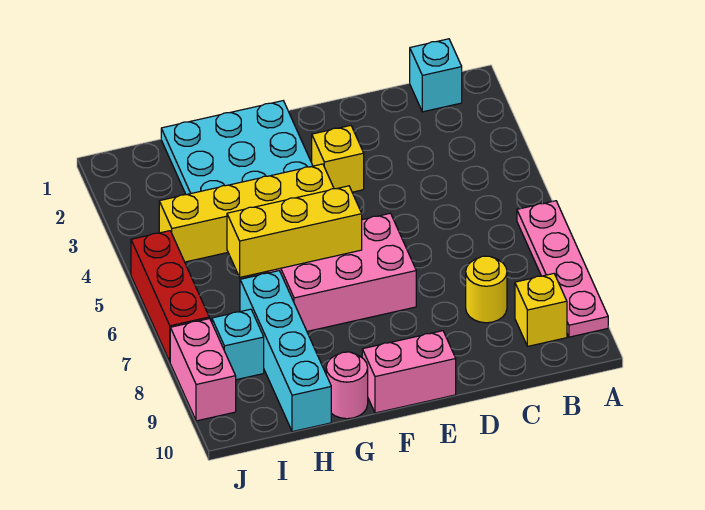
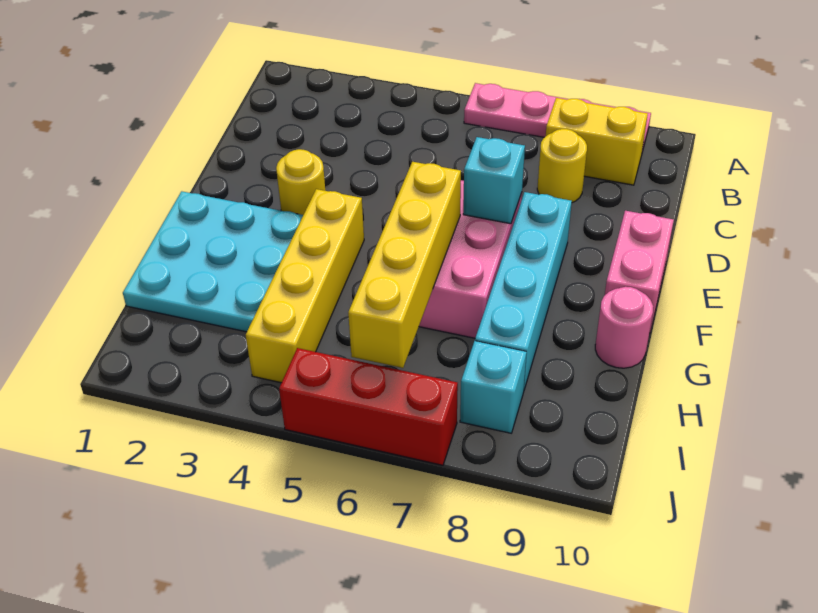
cyan brick B1 level 1 -> cyan brick E7 level 2
yellow brick B9 level 1 -> yellow brick B8:B9 level 1
yellow brick E3 level 1 -> yellow round brick E3 level 1
yellow brick F6:H6 level 2 -> yellow brick F6:I6 level 2
cyan brick H7:H10 level 1 -> cyan brick E8:H8 level 1
pink brick J8:J9 level 1 -> none

